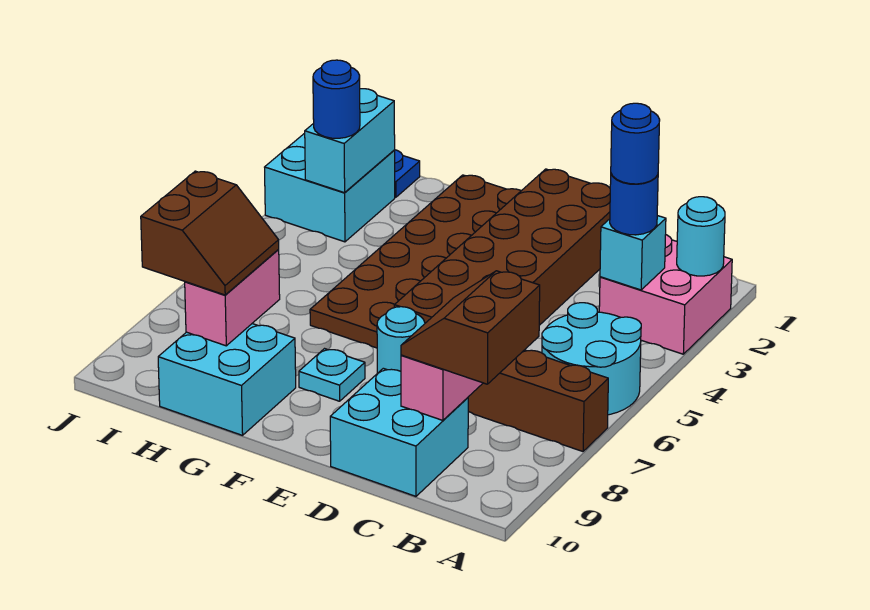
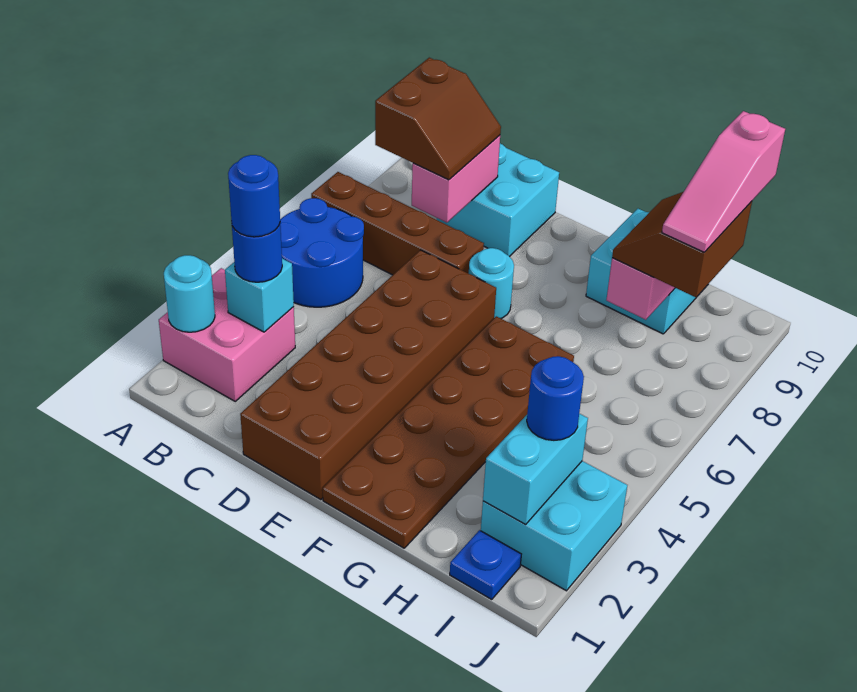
cyan round brick A5:B6 level 1 -> blue round brick A5:B6 level 1
cyan plate F8 level 1 -> none
none -> pink slope I8:I10 level 4 top 10

